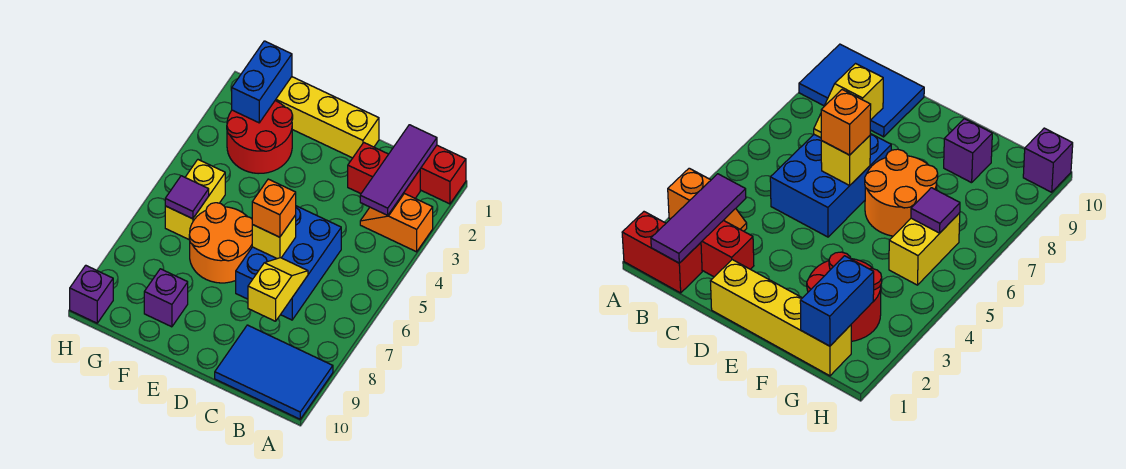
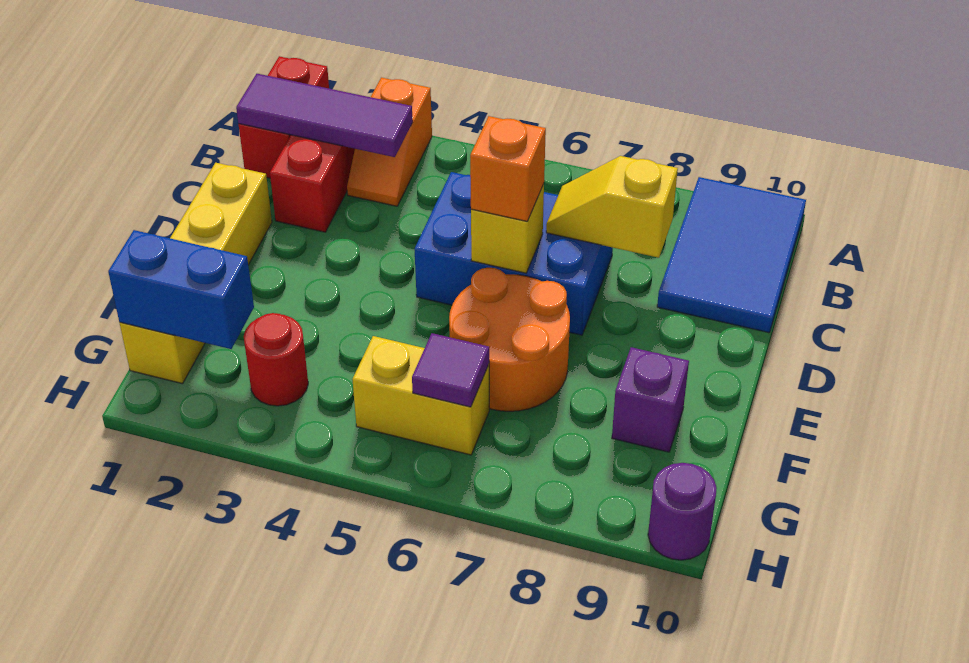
red round brick F2:G3 level 1 -> red round brick G3 level 1
purple brick H10 level 1 -> purple round brick H10 level 1

